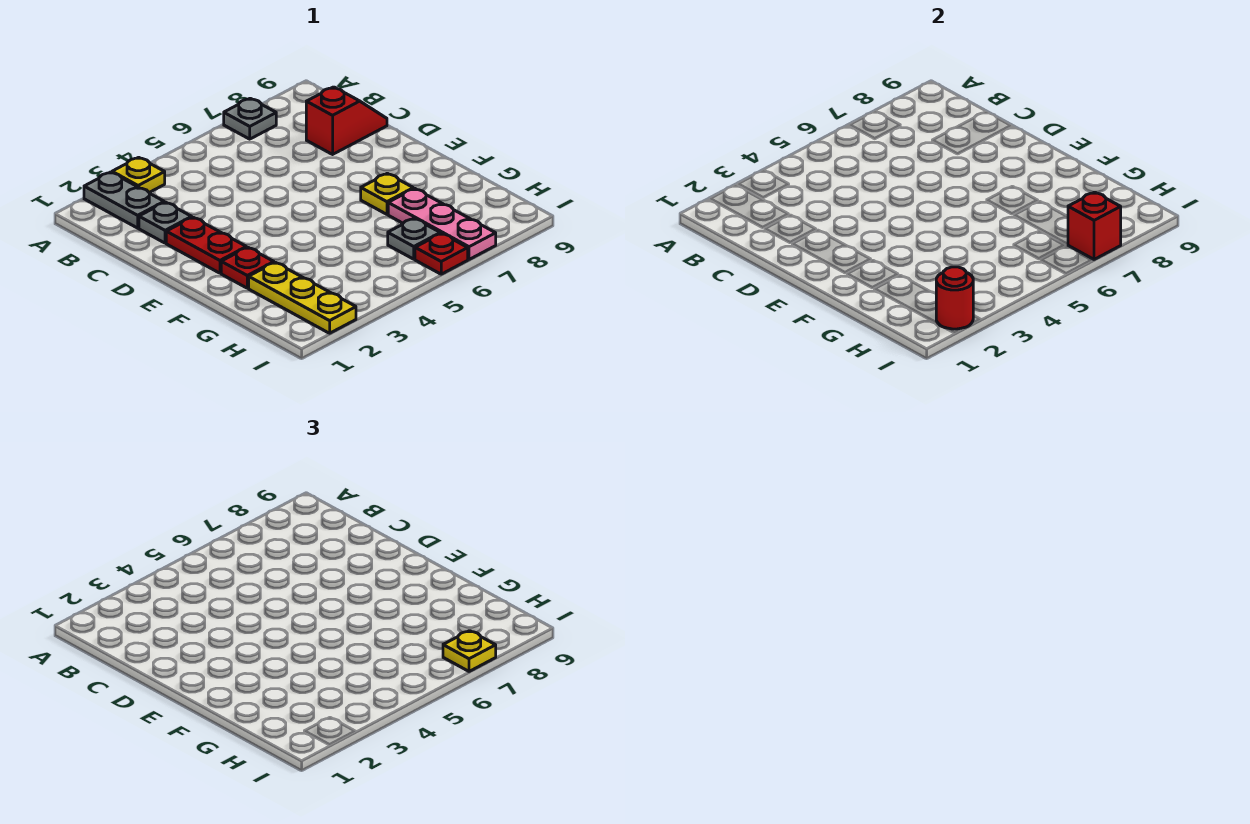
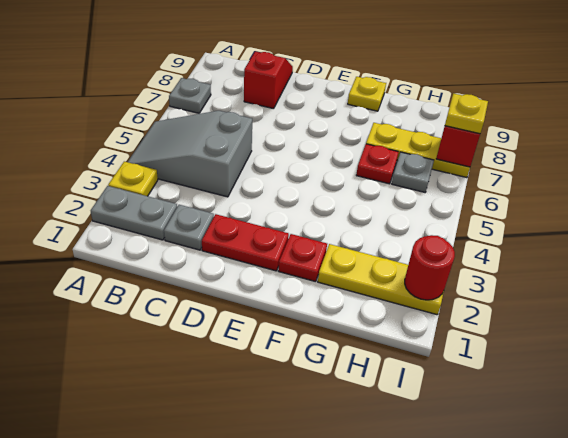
none -> grey slope A4:C5 level 1 top C
yellow plate F7 level 1 -> yellow plate F9 level 1
pink plate G7:I7 level 1 -> yellow plate G7:I7 level 1
red plate I6 level 1 -> red plate G6 level 1

